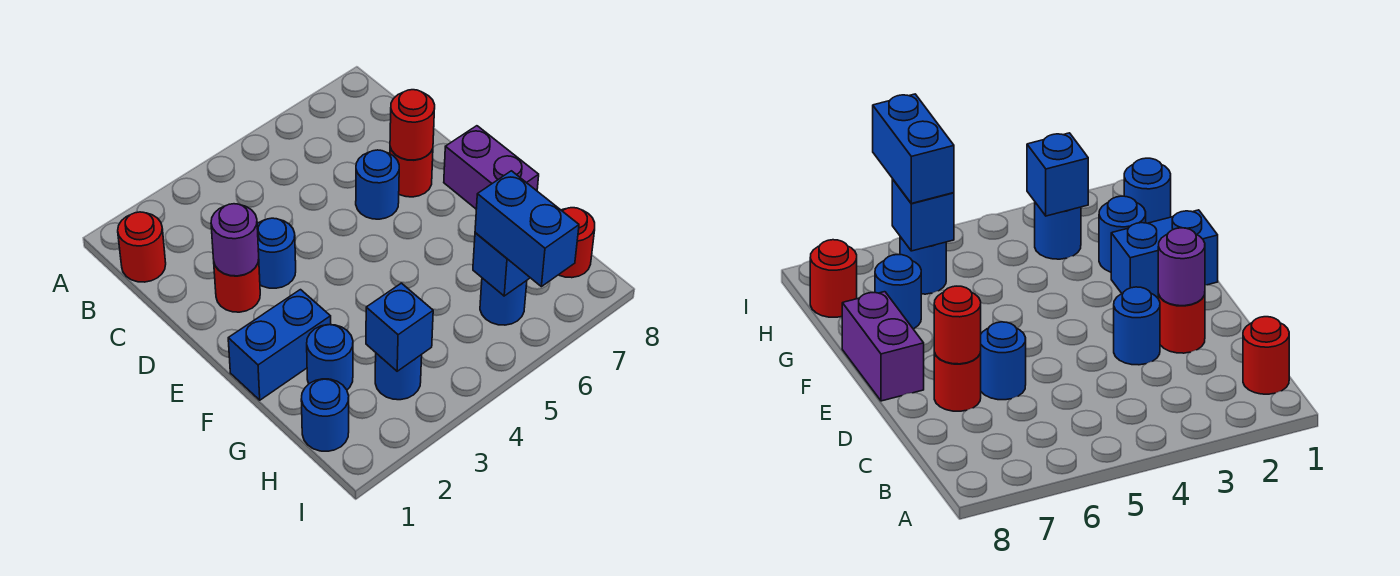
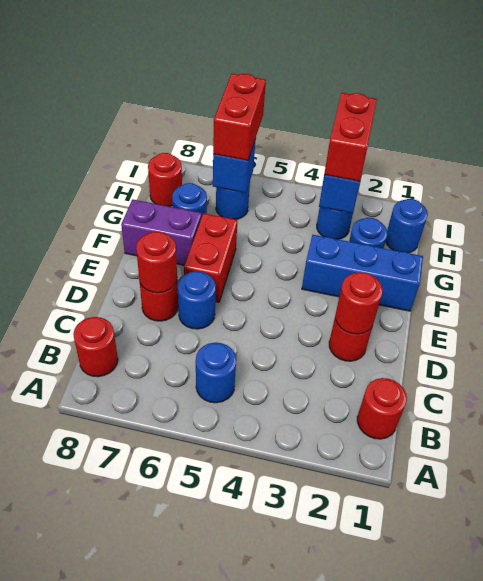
none -> red round brick B8 level 1
purple round brick D2 level 2 -> red round brick D2 level 2
blue round brick D3 level 1 -> blue round brick B5 level 1
none -> red brick E6:F6 level 1
purple brick E8:F8 level 1 -> purple brick F7:F8 level 1
blue brick F1:F2 level 1 -> blue brick F1:F3 level 1
none -> red brick H3:I3 level 3
blue brick H6:I6 level 3 -> red brick H6:I6 level 3

